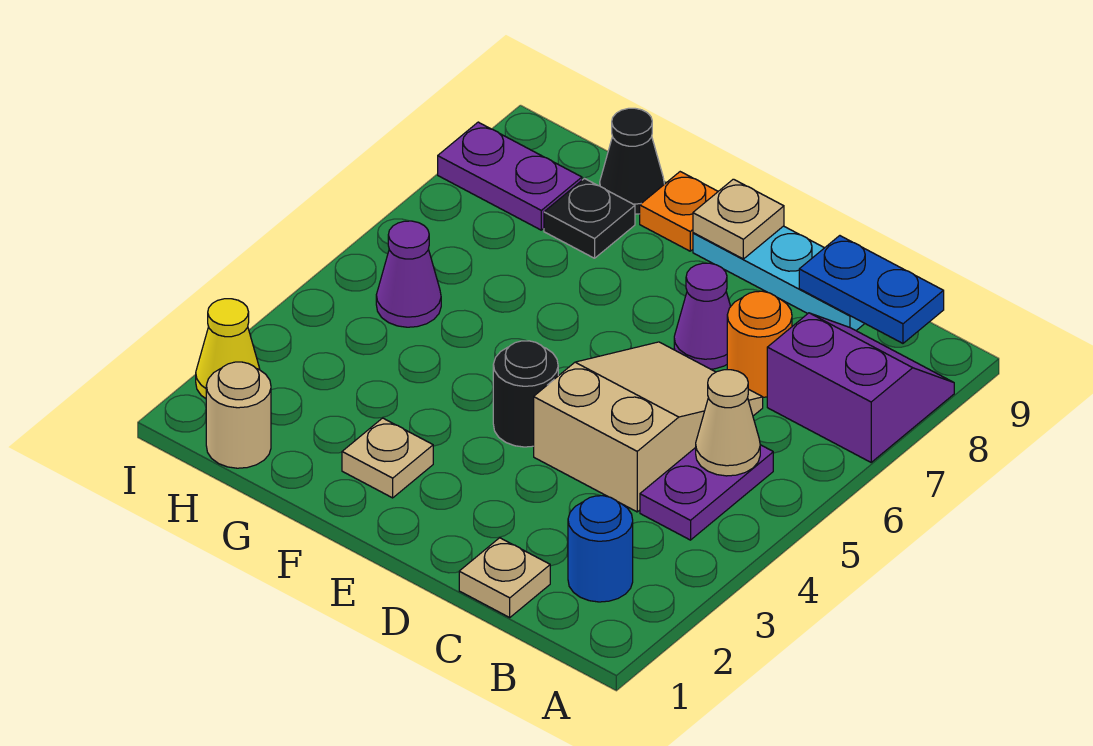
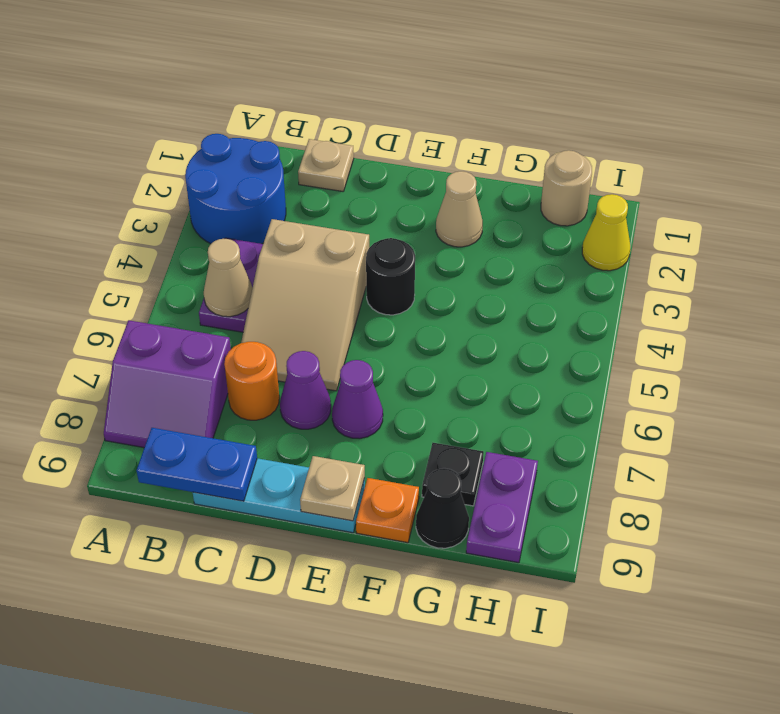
blue round brick B2 level 1 -> blue round brick A2:B3 level 1
tan plate F2 level 1 -> tan cone F2 level 1
purple cone H5 level 1 -> purple cone E7 level 1
purple plate H8:I8 level 1 -> purple plate H8:H9 level 1

